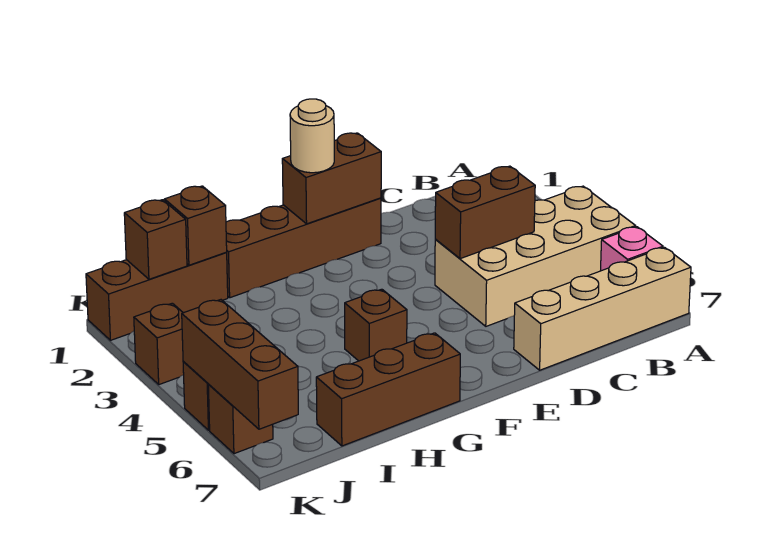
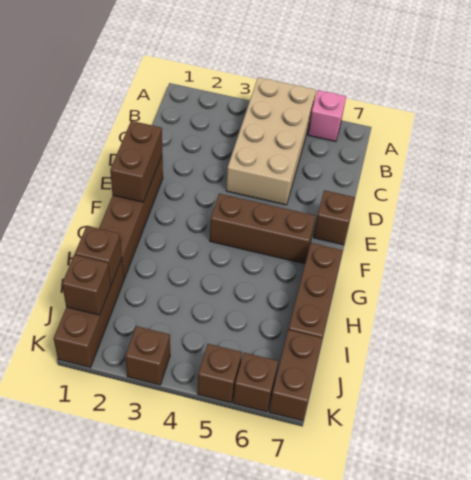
tan brick A7:D7 level 1 -> none
brown brick C4:D4 level 2 -> brown brick J7:K7 level 1
tan round brick F1 level 3 -> none
brown brick G5 level 1 -> brown brick E7 level 1
brown brick K5:K7 level 2 -> brown brick F4:F6 level 1

